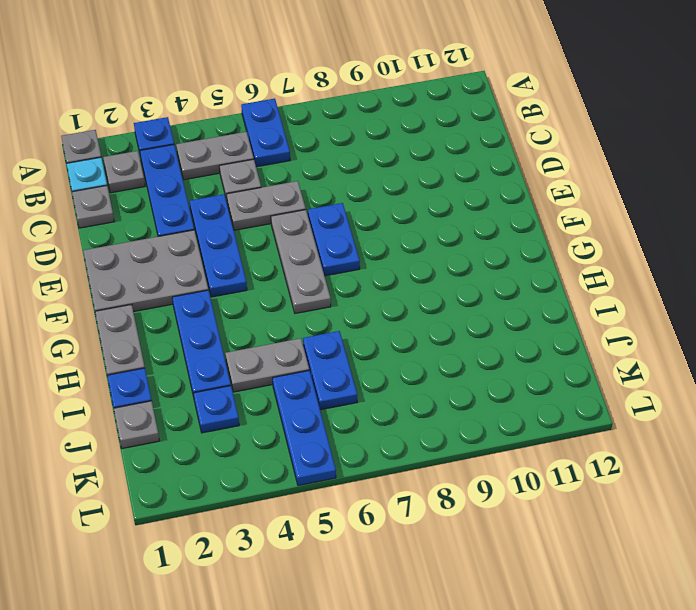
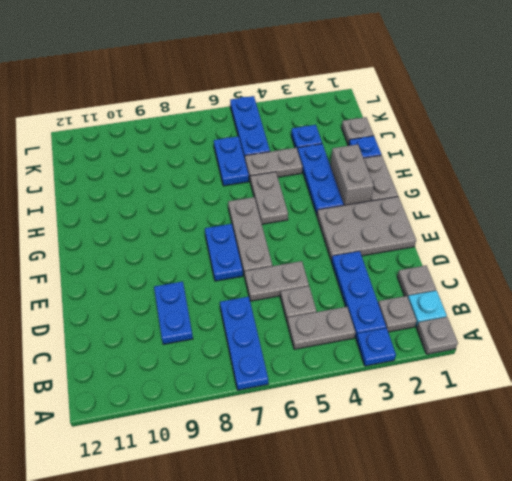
blue plate A6:B6 level 1 -> blue plate C9:D9 level 1
blue plate D4:F4 level 1 -> blue plate A7:C7 level 1
none -> grey brick G2:H2 level 1
none -> grey plate G5:H5 level 1

